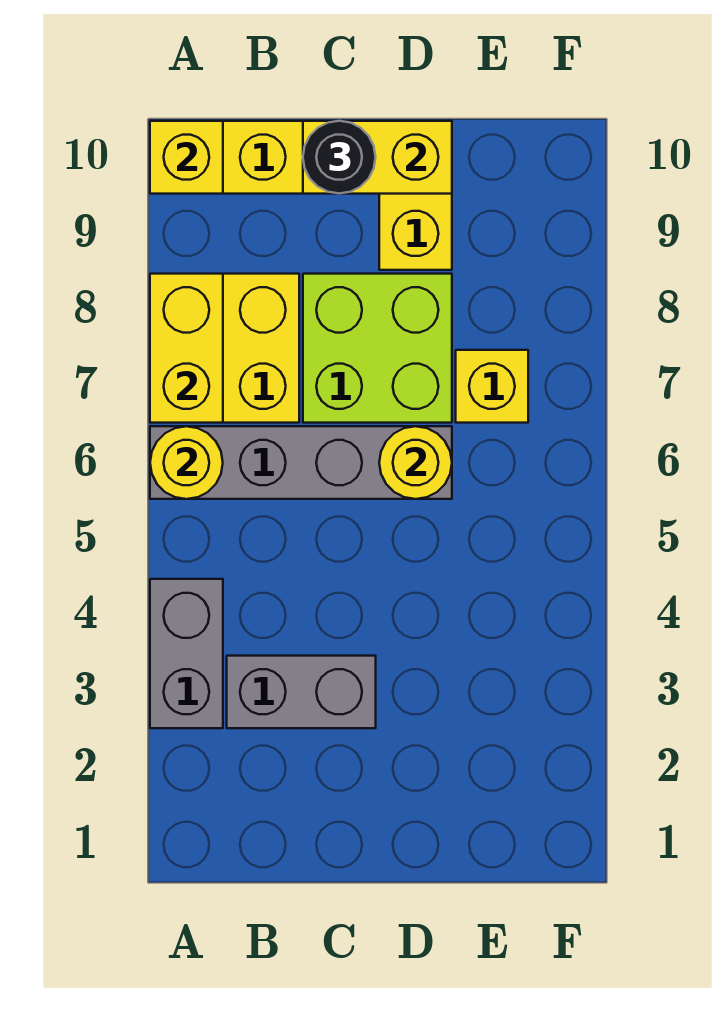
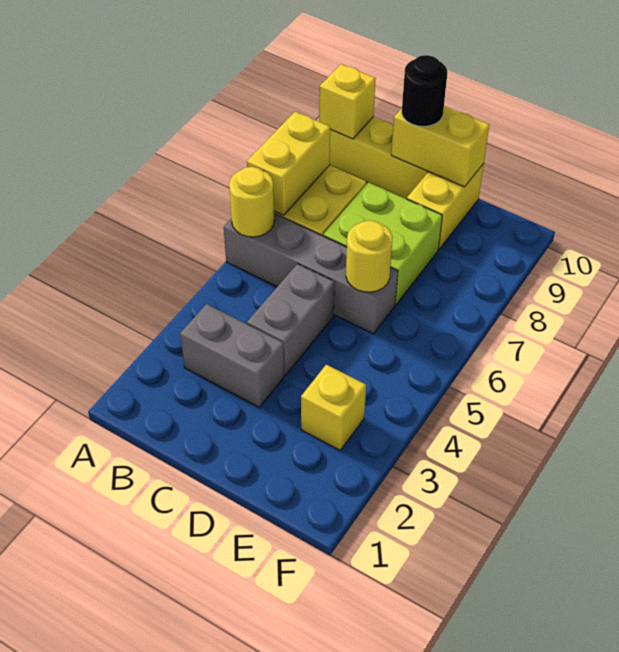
grey brick A3:A4 level 1 -> grey brick C4:C5 level 1
yellow brick E7 level 1 -> yellow brick E3 level 1

